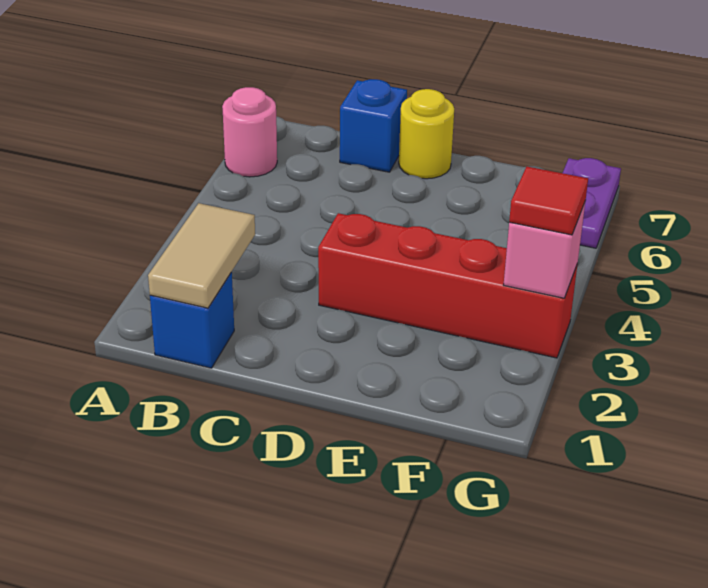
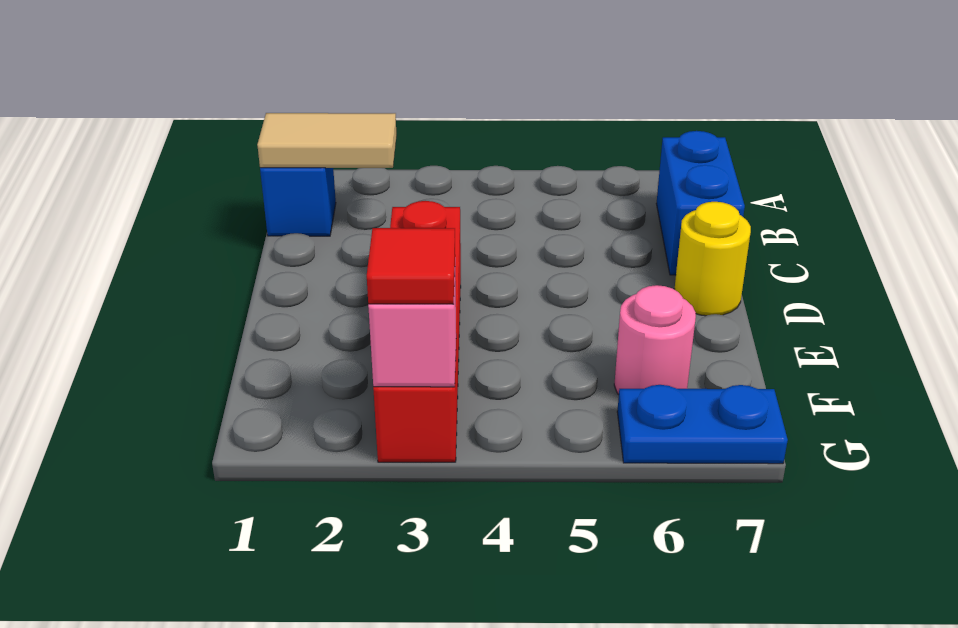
pink round brick A6 level 1 -> pink round brick F6 level 1
blue brick C7 level 1 -> blue brick B7:C7 level 1
purple plate G6:G7 level 1 -> blue plate G6:G7 level 1

